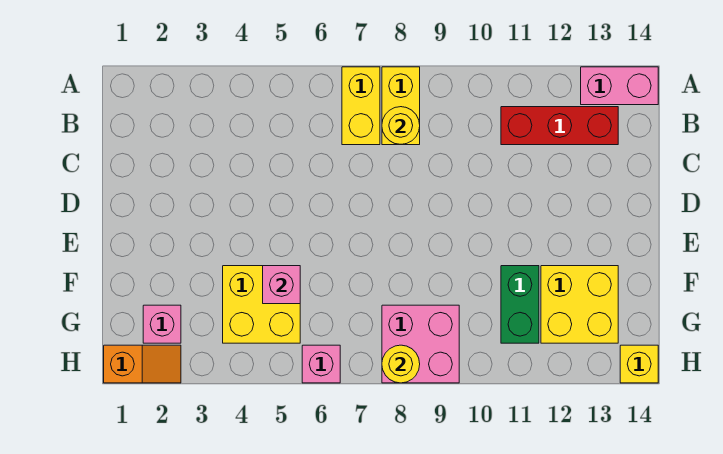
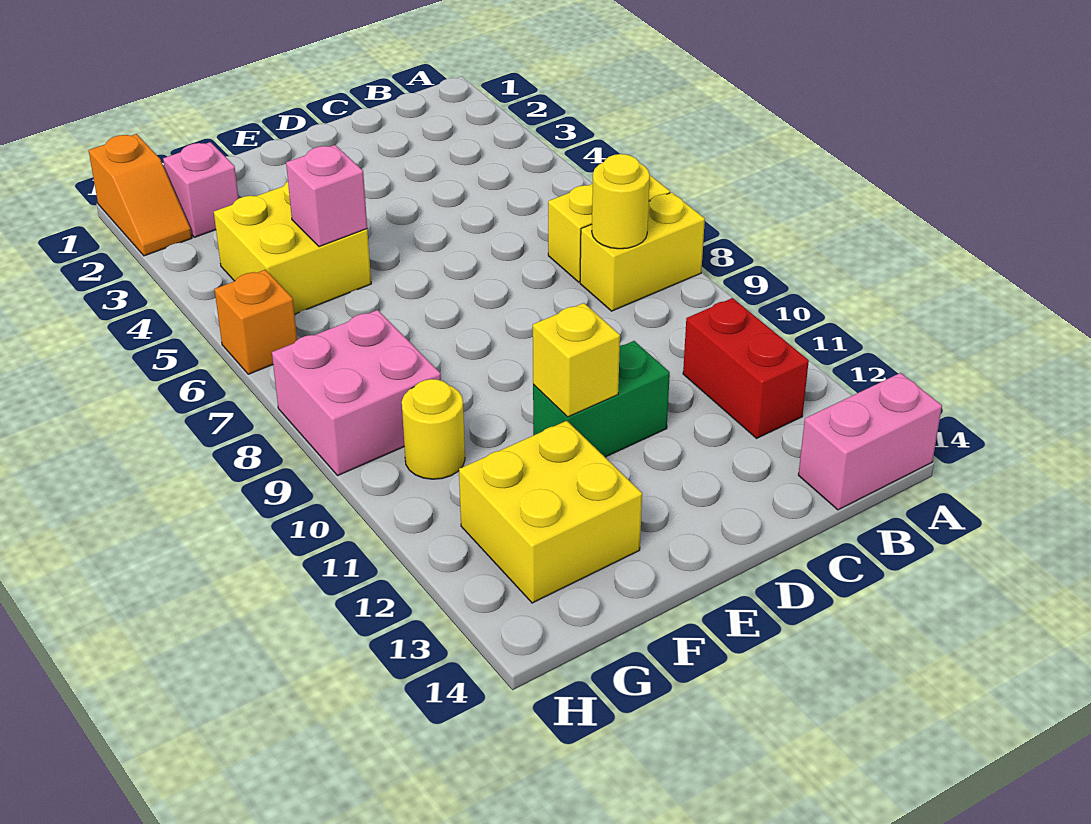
pink brick A13:A14 level 1 -> pink brick A14:B14 level 1
red brick B11:B13 level 1 -> red brick B11:B12 level 1
green brick F11:G11 level 1 -> green brick D11:E11 level 1
pink brick H6 level 1 -> orange brick H6 level 1
yellow round brick H8 level 2 -> yellow round brick G10 level 1
yellow brick H14 level 1 -> yellow brick E11 level 2

